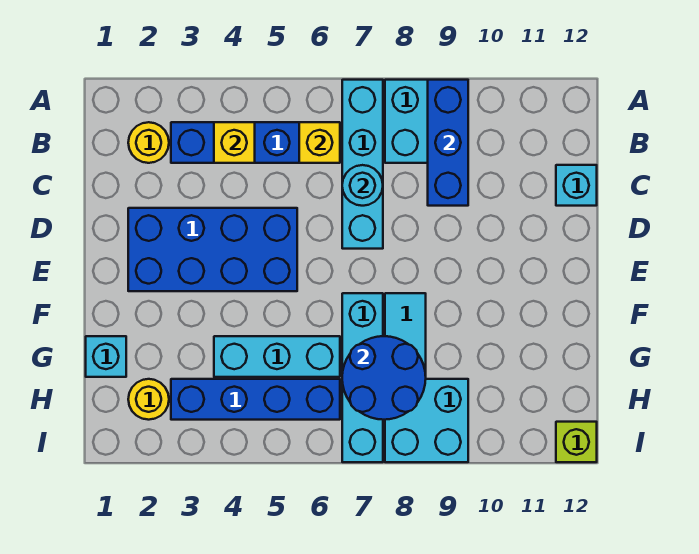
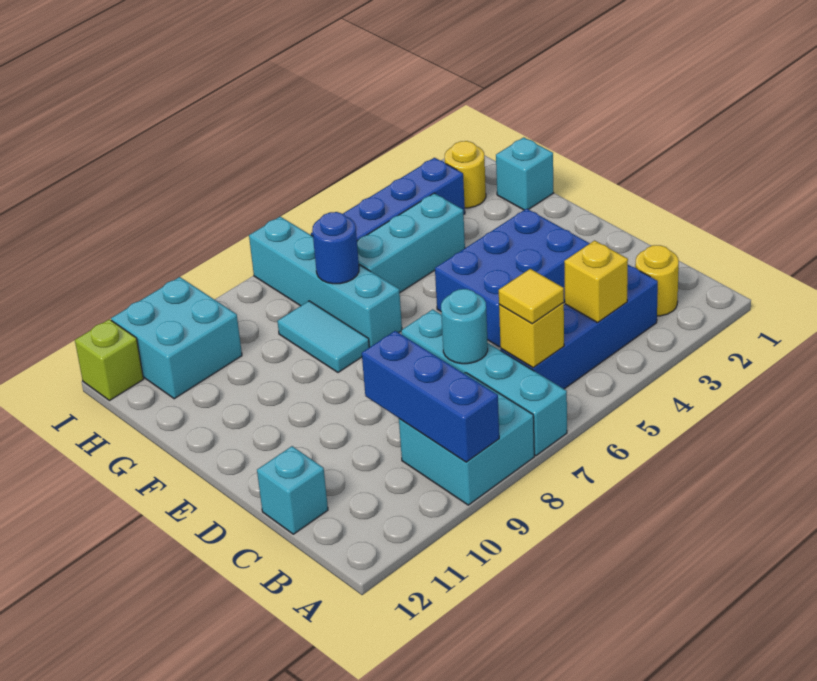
none -> yellow tile B6 level 3
blue brick D2:E5 level 1 -> blue brick D3:E5 level 1
blue round brick G7:H8 level 2 -> blue round brick G7 level 2
cyan brick H8:I9 level 1 -> cyan brick H10:I11 level 1

